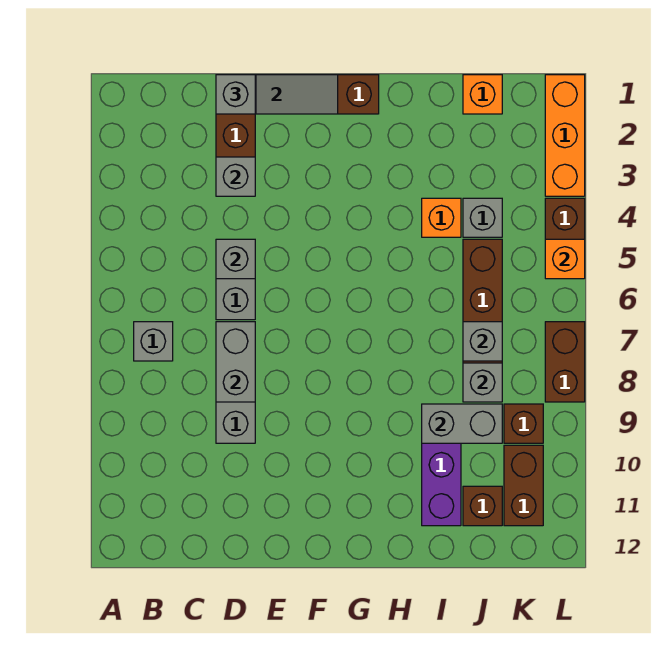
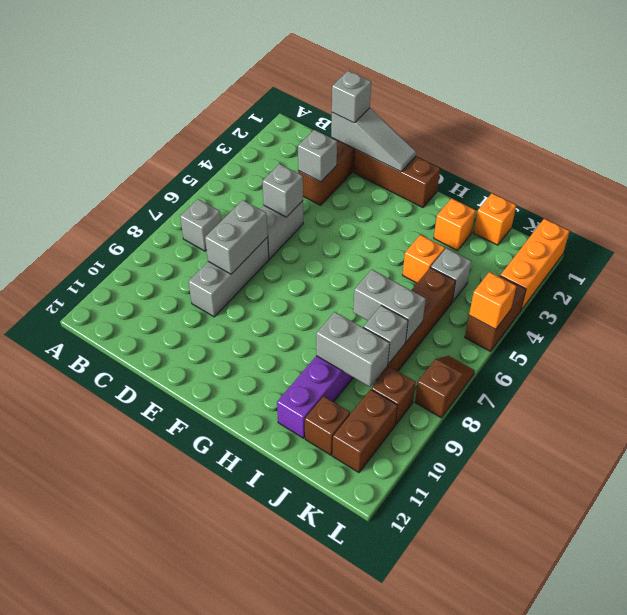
none -> orange brick I2 level 1
grey brick J7 level 2 -> grey brick I7:J7 level 2
brown brick L7:L8 level 1 -> brown slope L7:L8 level 1 top 8

